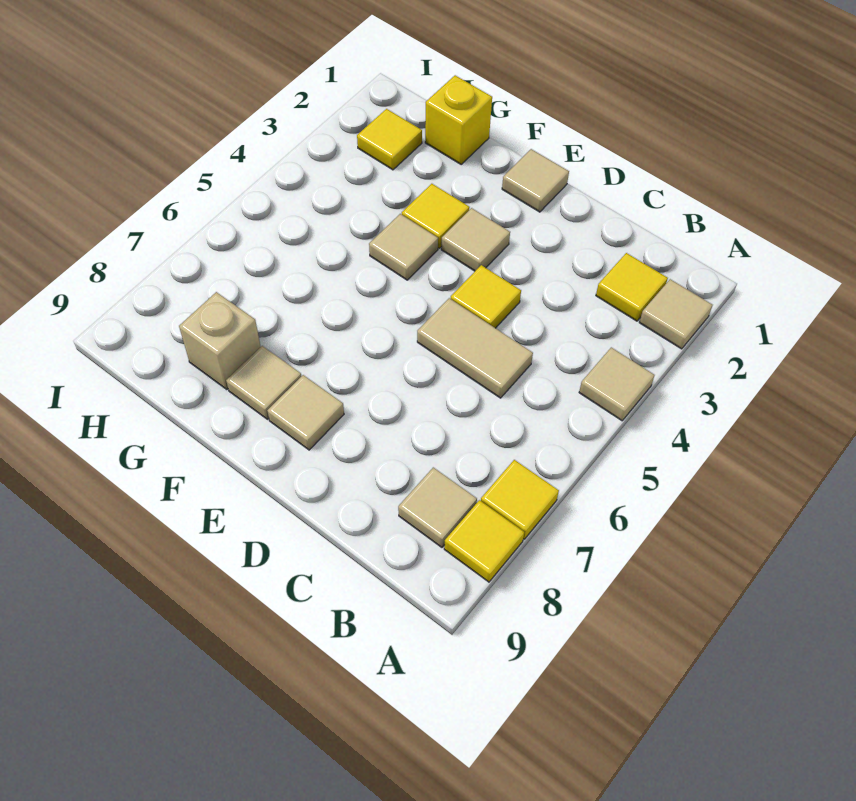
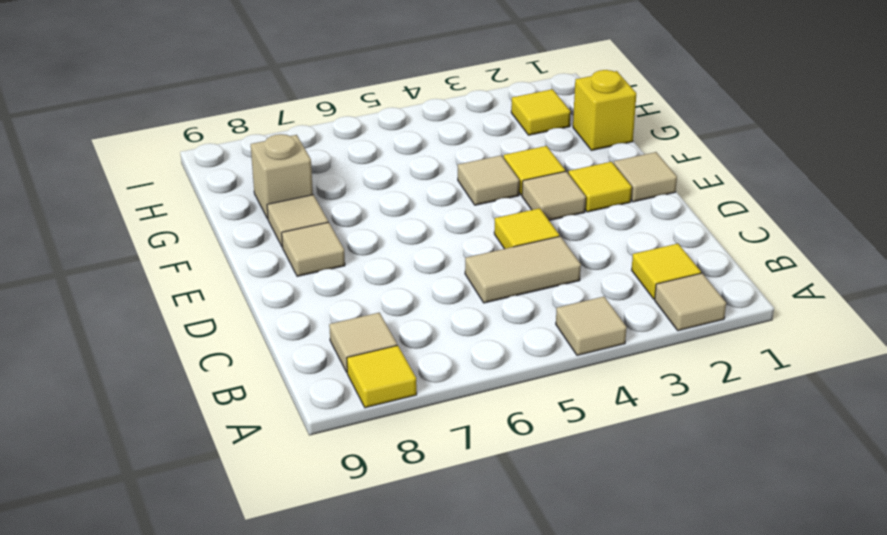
yellow tile A7 level 1 -> yellow tile E2 level 1
tan tile C5:D5 level 1 -> tan tile C4:C5 level 1

